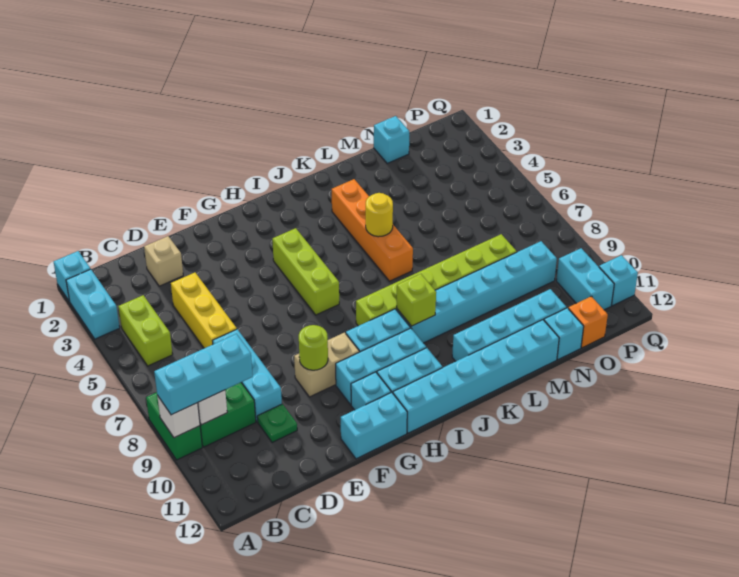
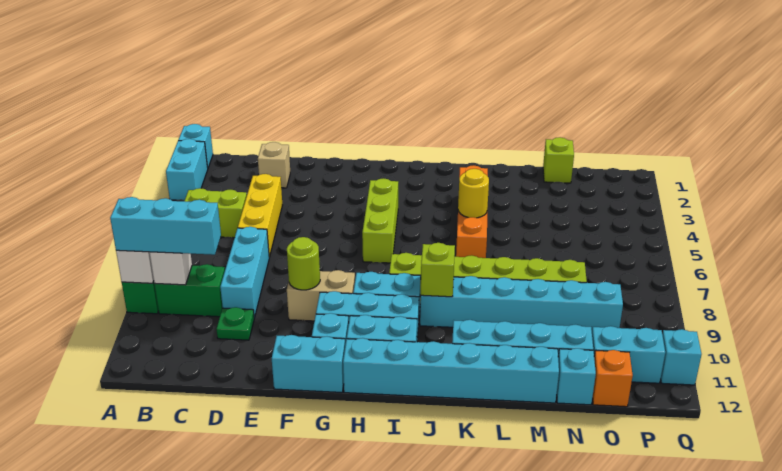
lime brick B4:B5 level 1 -> lime brick B5:C5 level 1
cyan brick N1 level 1 -> lime brick N1 level 1
cyan brick P10:P11 level 1 -> cyan brick O11:P11 level 1

